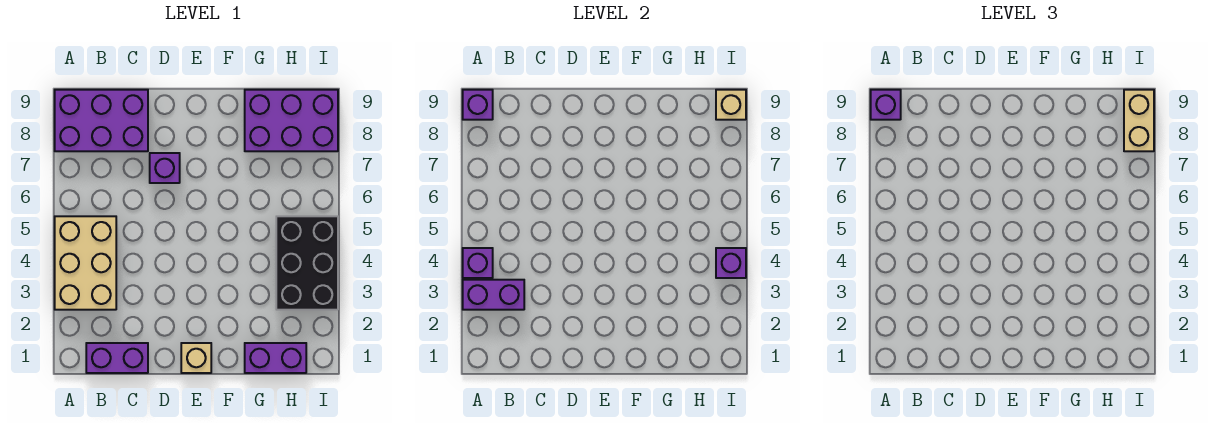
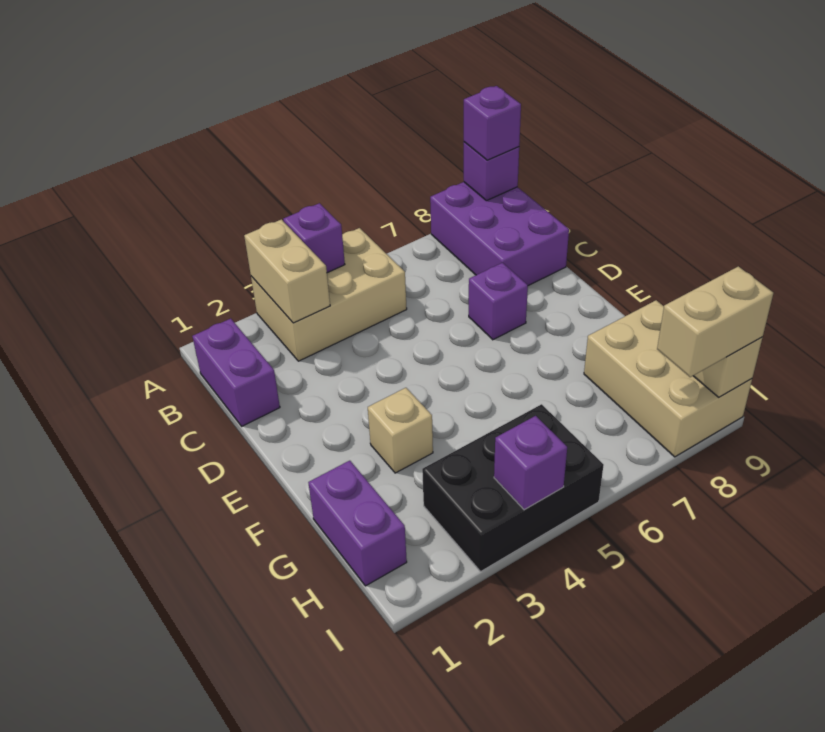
purple brick A3:B3 level 2 -> tan brick A3:B3 level 2
tan brick E1 level 1 -> tan brick F3 level 1
purple brick G8:I9 level 1 -> tan brick G8:I9 level 1

